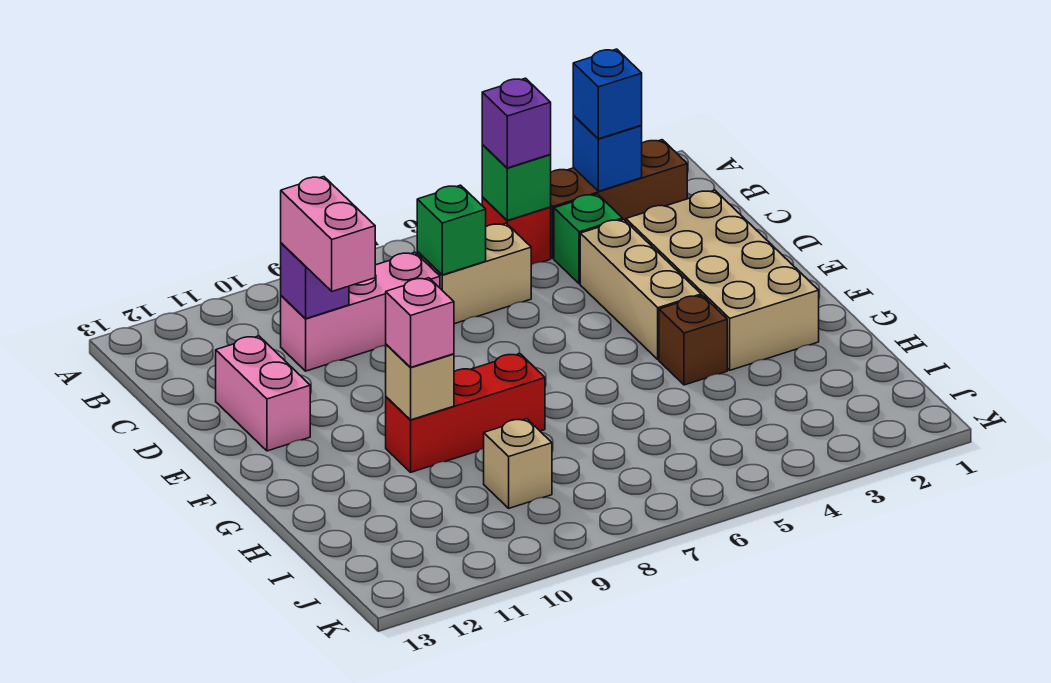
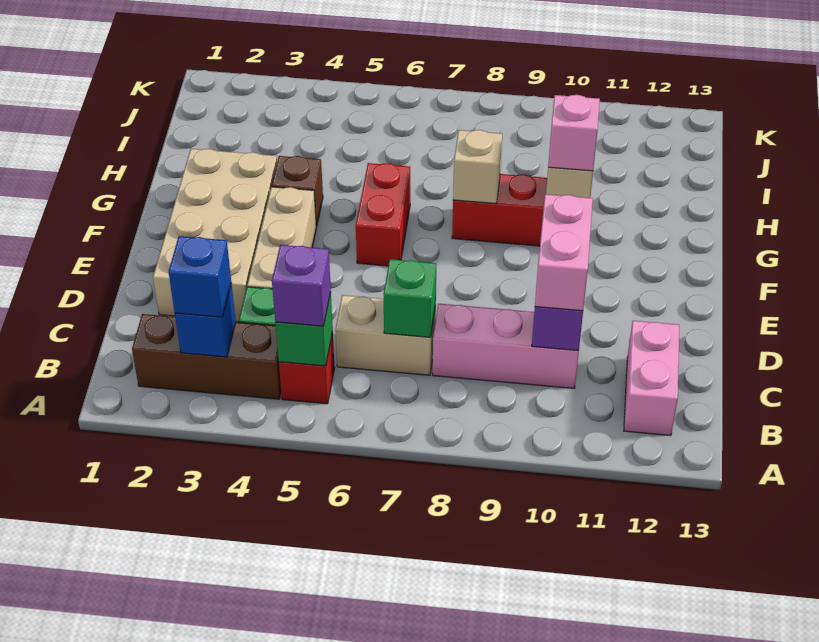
pink brick D12:E12 level 1 -> pink brick B12:C12 level 1
none -> red brick F6:G6 level 1
tan brick I9 level 1 -> tan brick G8 level 2

